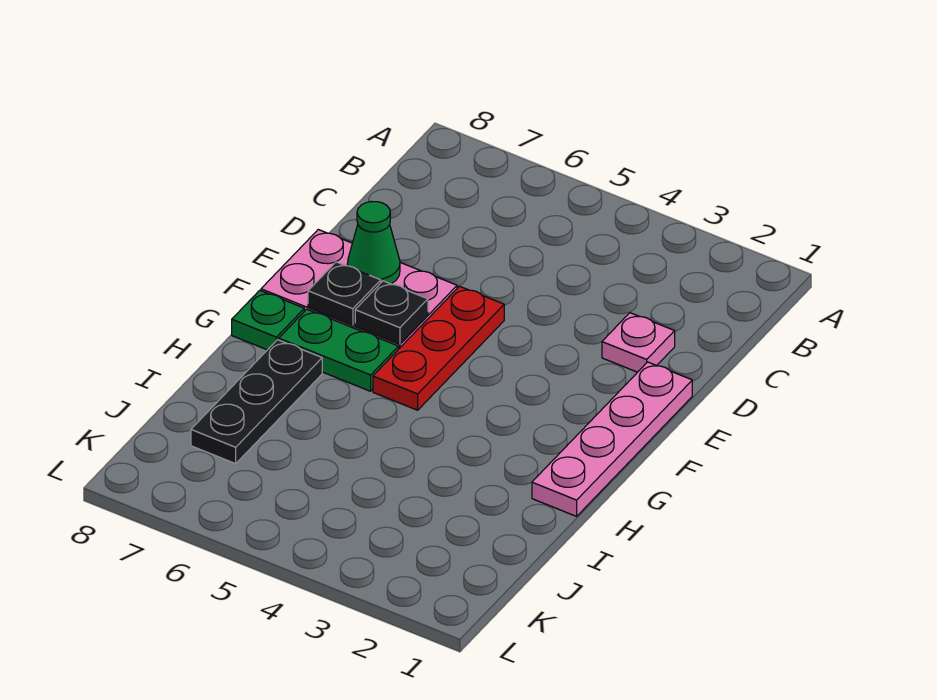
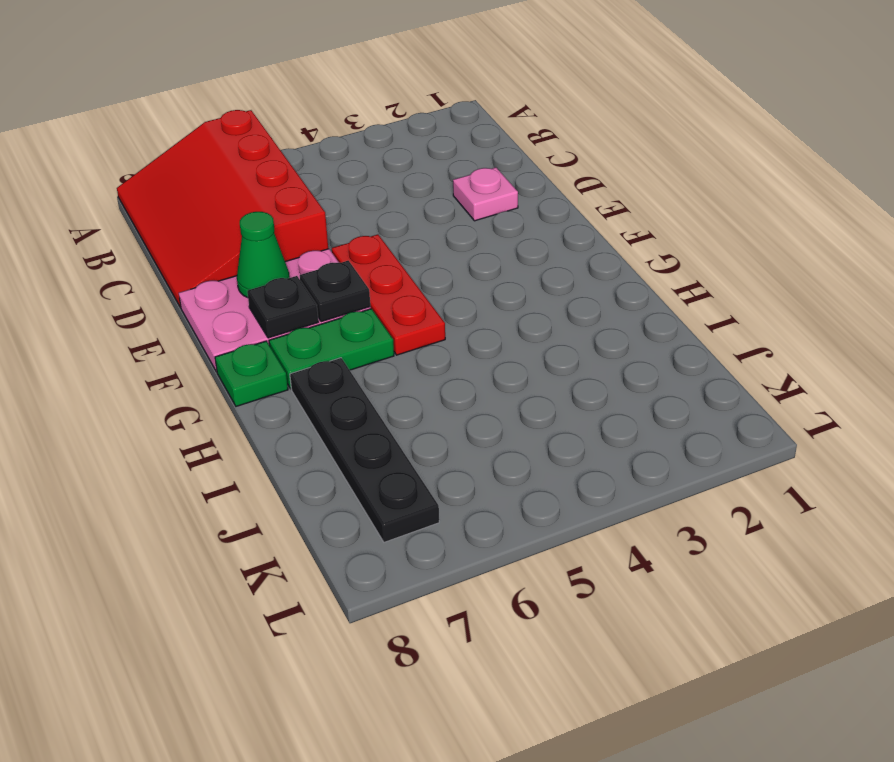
none -> red slope A6:D8 level 1 top 6
pink plate E1:H1 level 1 -> none
black plate H7:J7 level 1 -> black plate H7:K7 level 1

